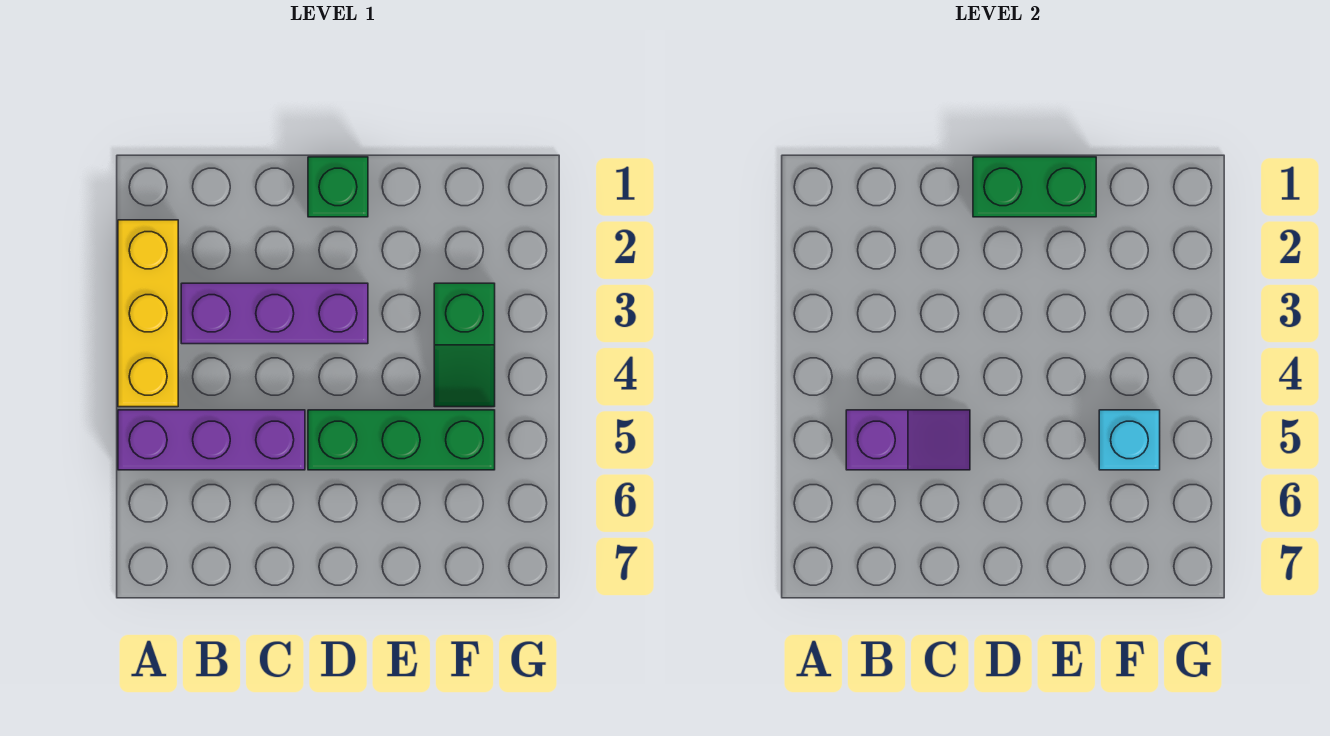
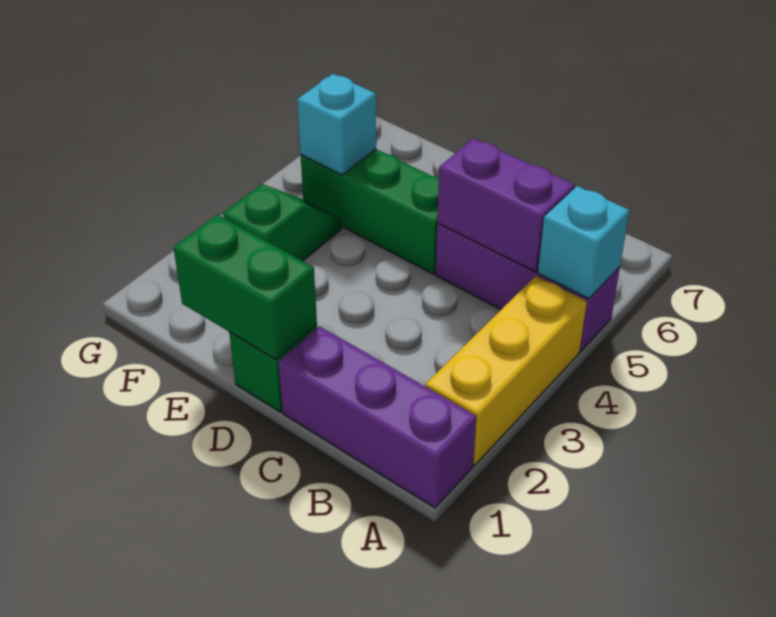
none -> cyan brick A5 level 2
purple brick B3:D3 level 1 -> purple brick A1:C1 level 1
purple slope B5:C5 level 2 top B -> purple brick B5:C5 level 2

